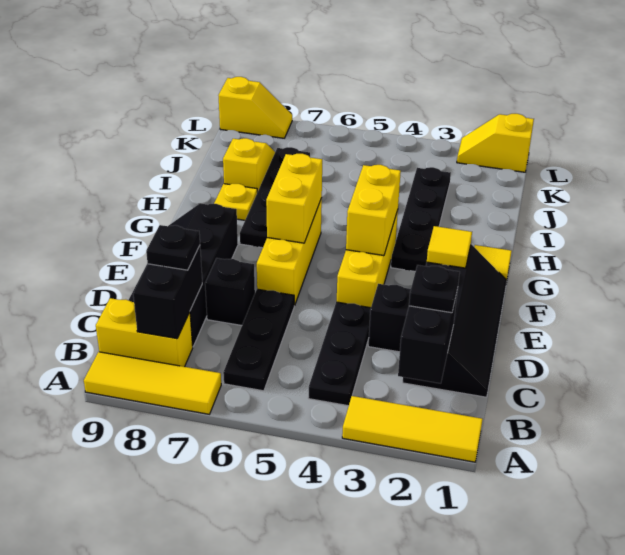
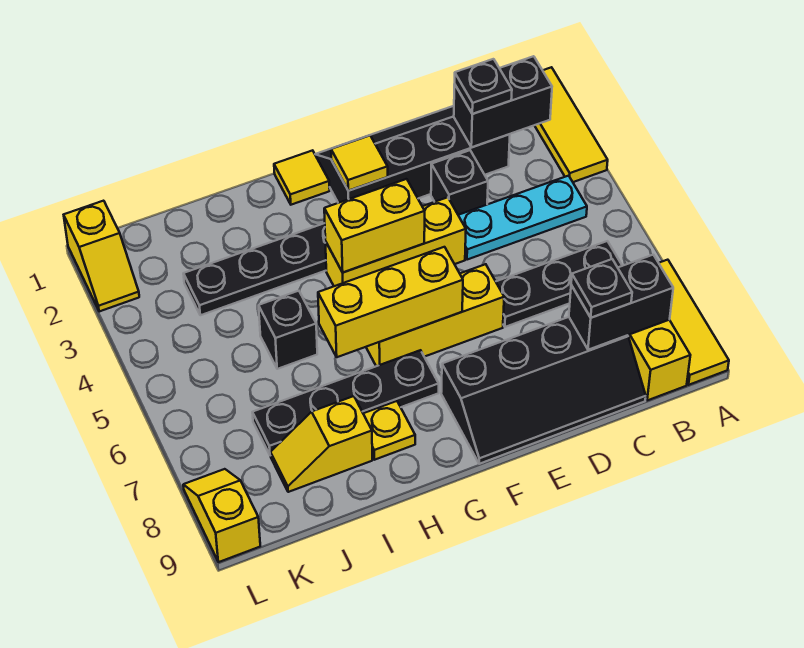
black plate B4:D4 level 1 -> cyan plate B4:D4 level 1
black brick D7 level 1 -> black brick I5 level 1
yellow brick F6:G6 level 2 -> yellow brick F6:H6 level 2

